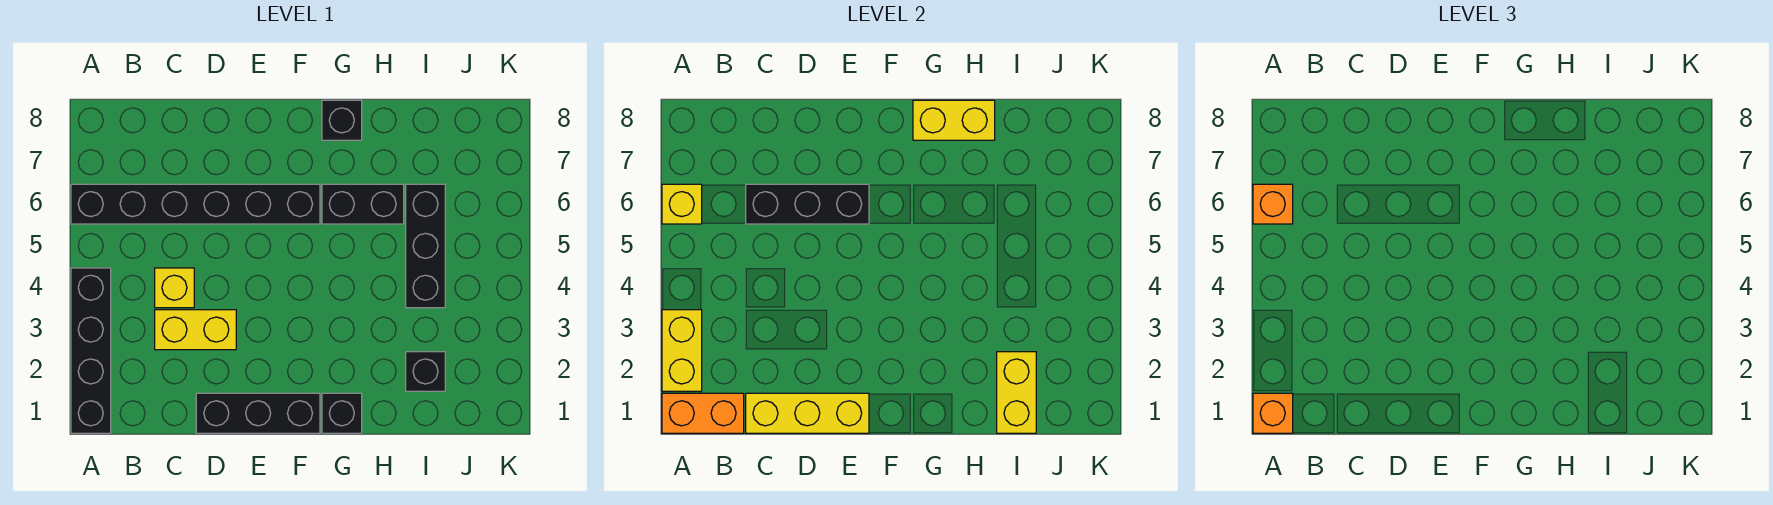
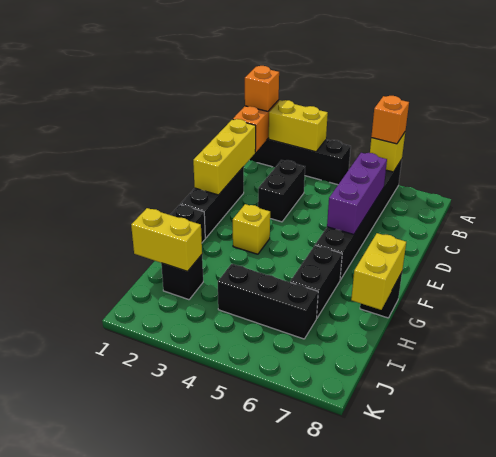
yellow brick C3:D3 level 1 -> black brick C3:D3 level 1
yellow brick C4 level 1 -> yellow brick F3 level 1
black brick C6:E6 level 2 -> purple brick C6:E6 level 2

